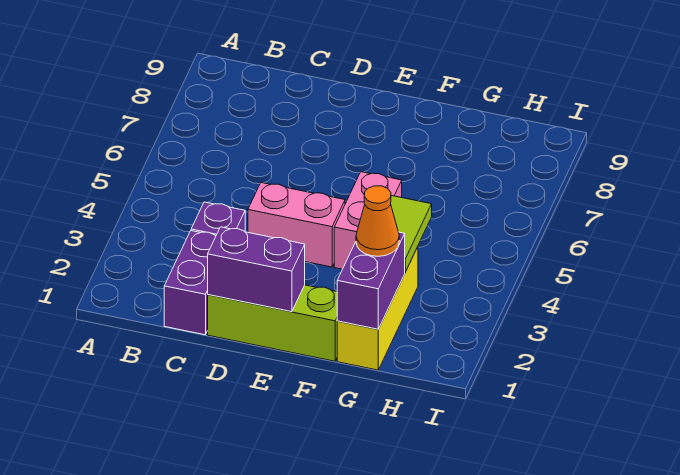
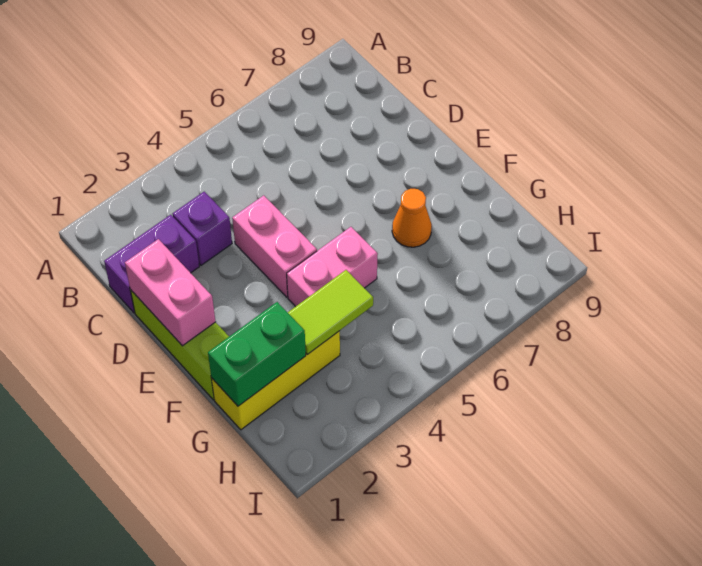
purple brick D1:E1 level 2 -> pink brick D1:E1 level 2
purple brick G1:G2 level 2 -> green brick G1:G2 level 2
orange cone G2 level 3 -> orange cone F7 level 1

